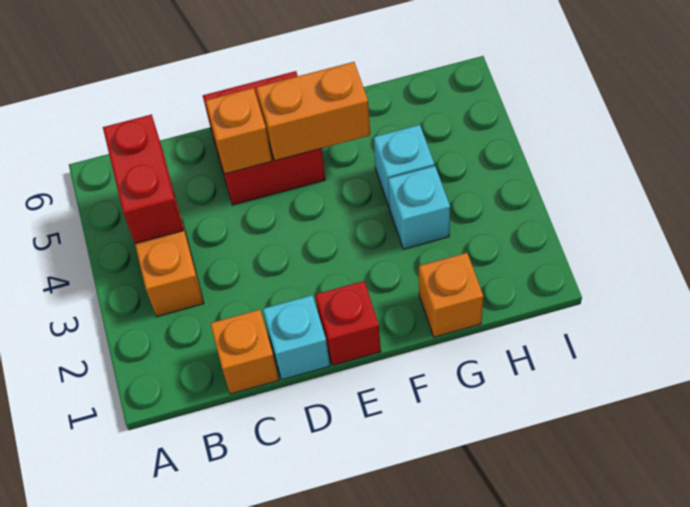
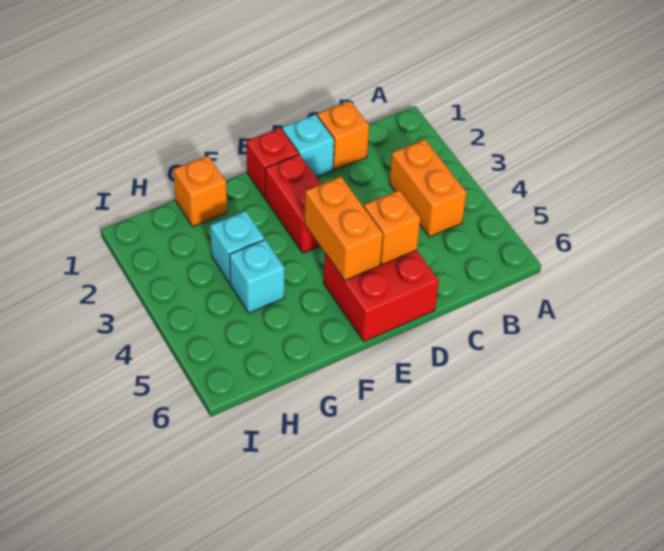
red brick B4:B5 level 2 -> red brick E2:E3 level 1
orange brick E5:F5 level 2 -> orange brick E4:E5 level 2

